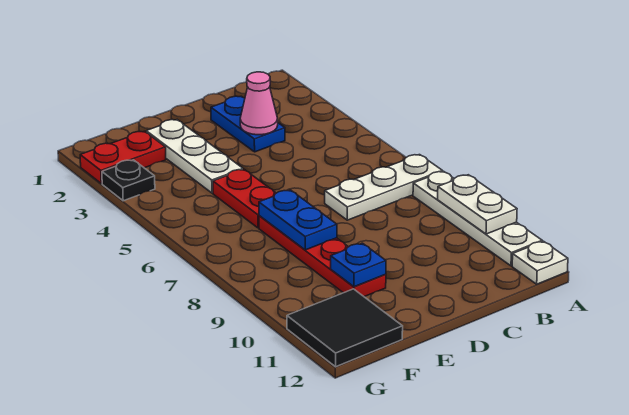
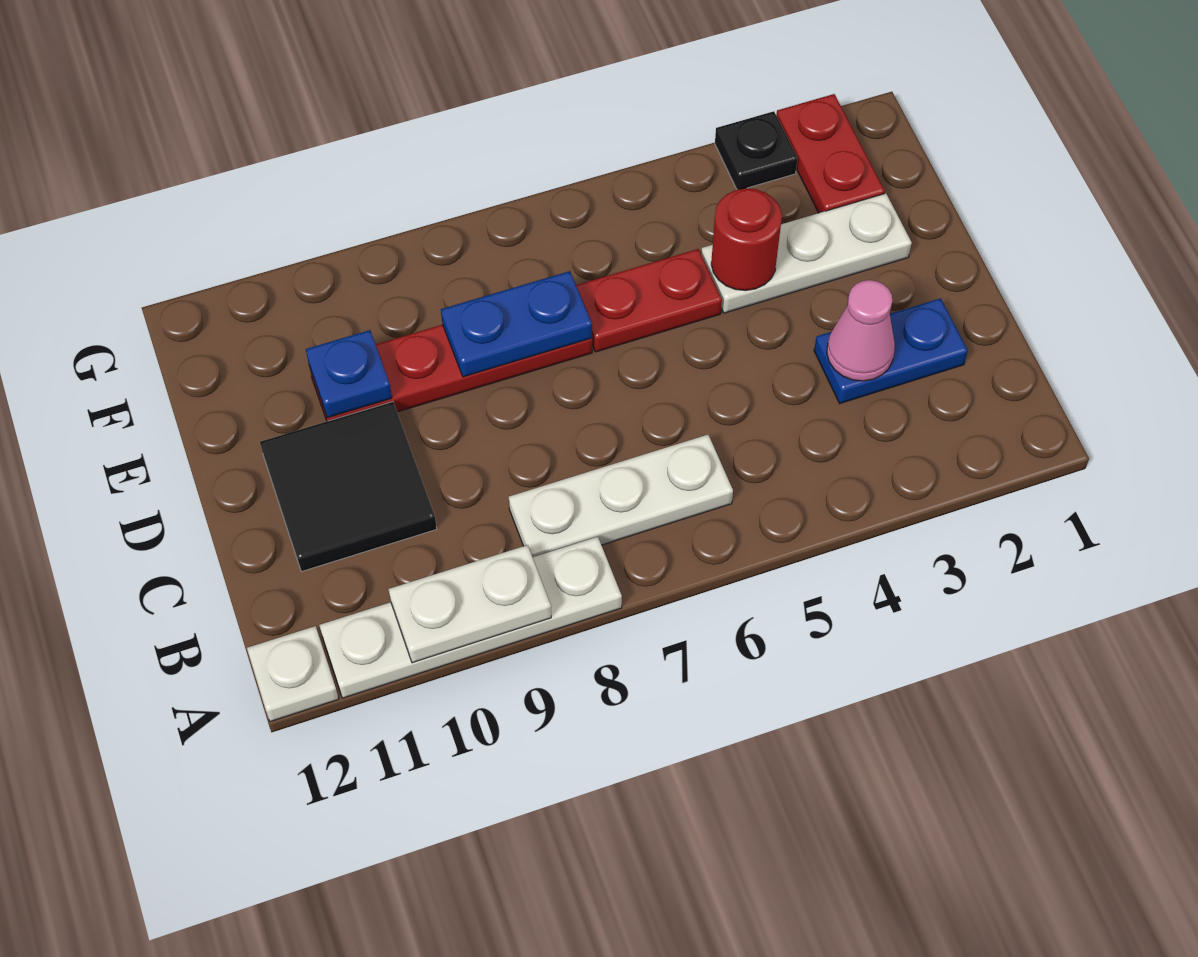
white plate A7:C7 level 1 -> white plate B6:B8 level 1
none -> red round brick E4 level 2
black tile F11:G12 level 1 -> black tile C10:D11 level 1

